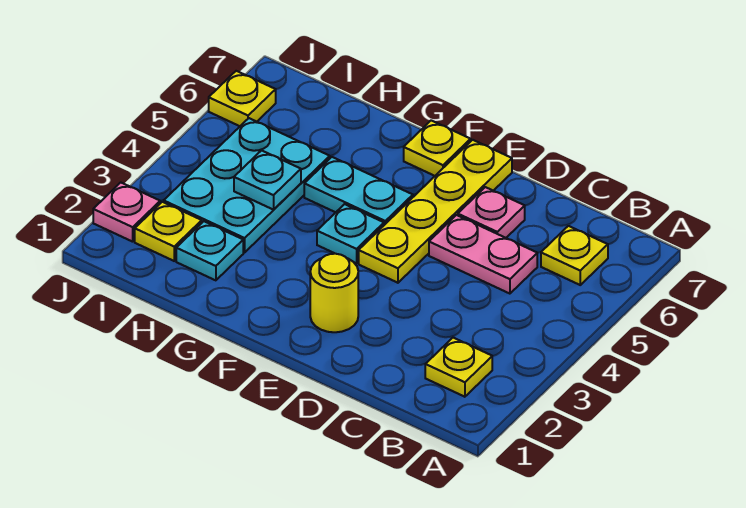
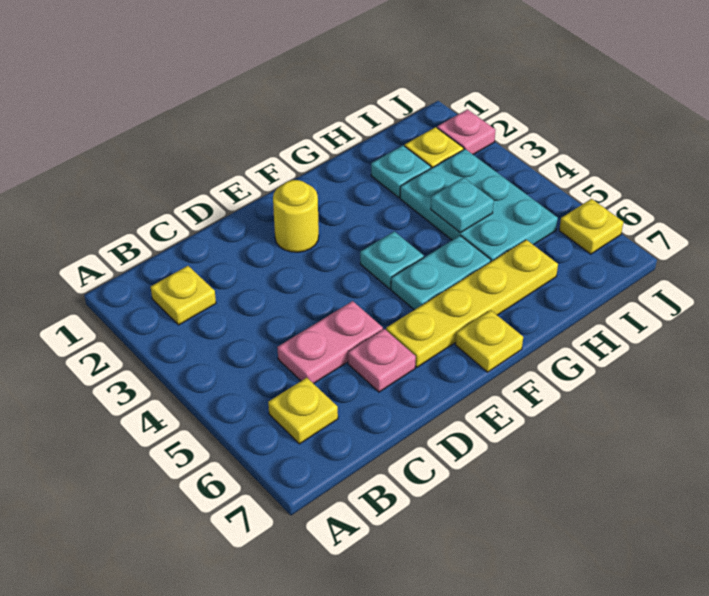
yellow plate E4:E7 level 1 -> yellow plate E6:H6 level 1

